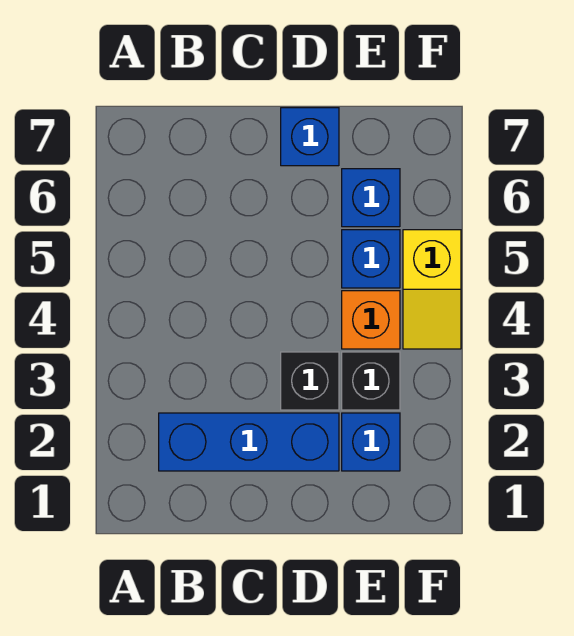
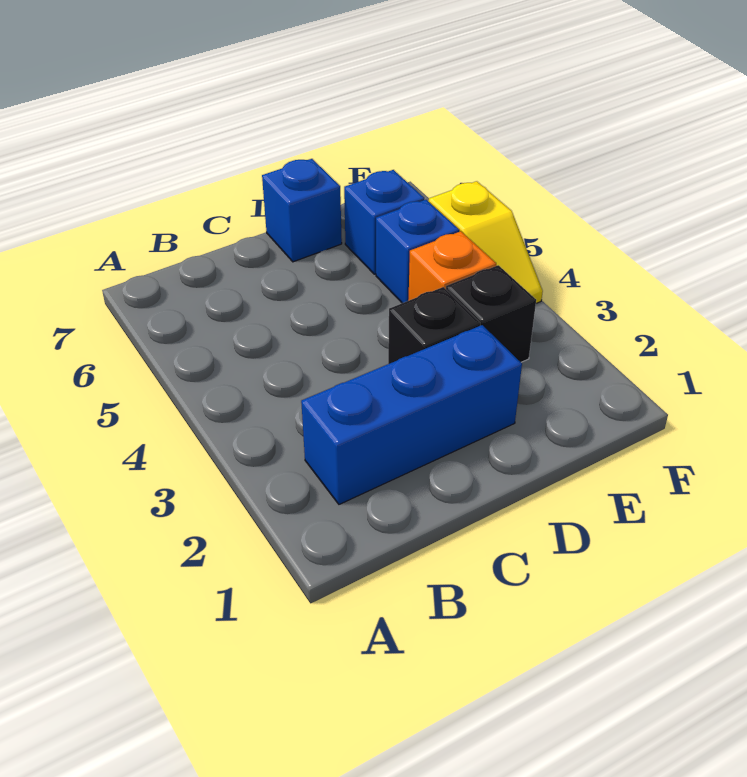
blue brick E2 level 1 -> none

